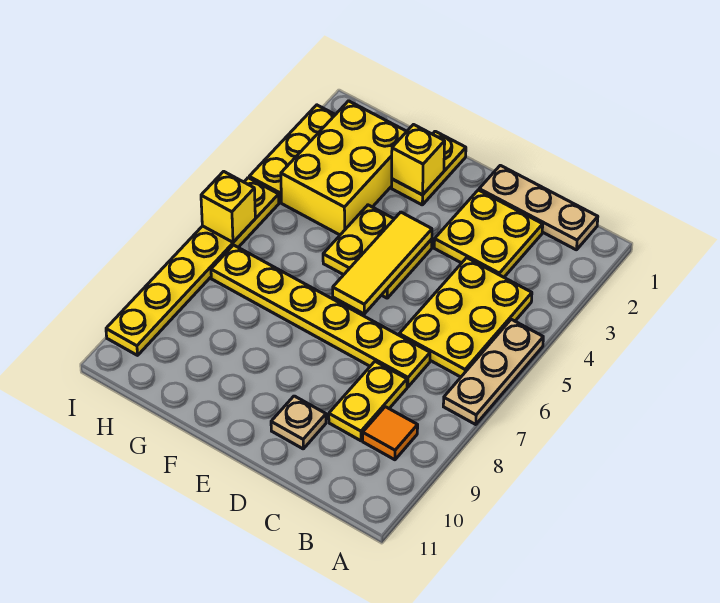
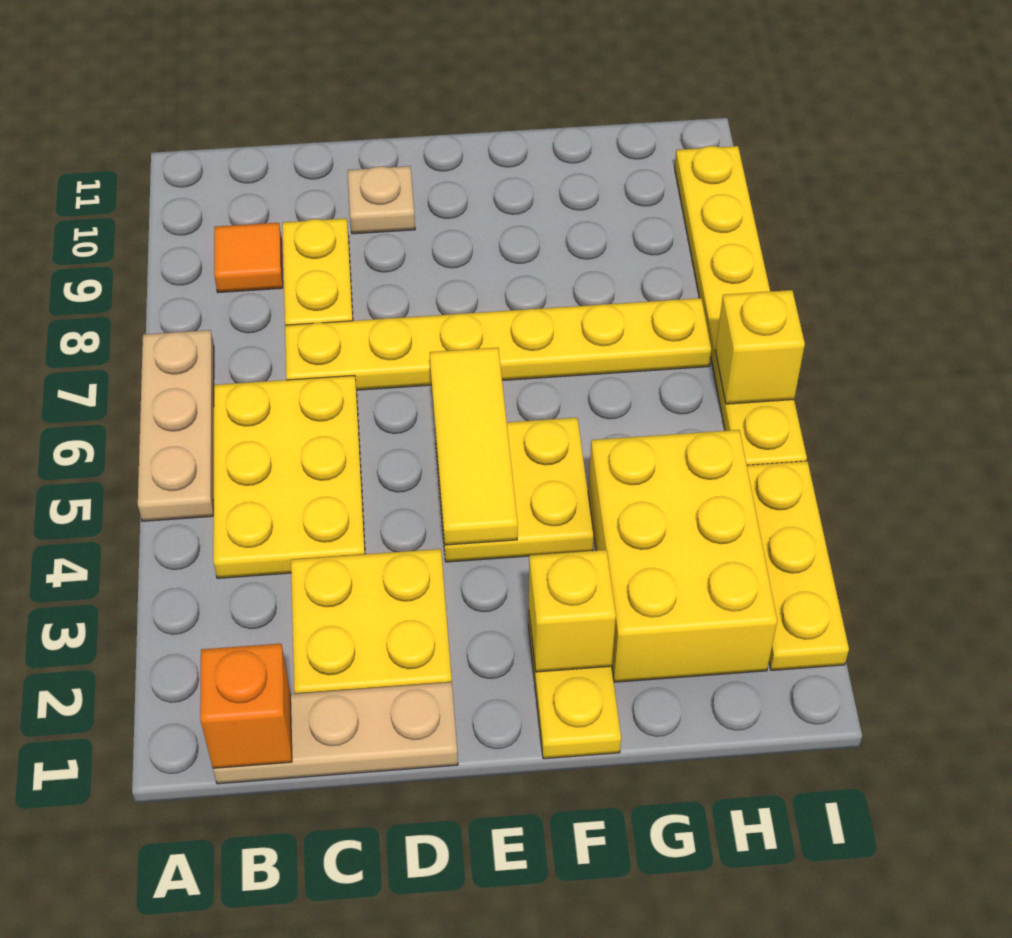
none -> orange brick B1 level 2

